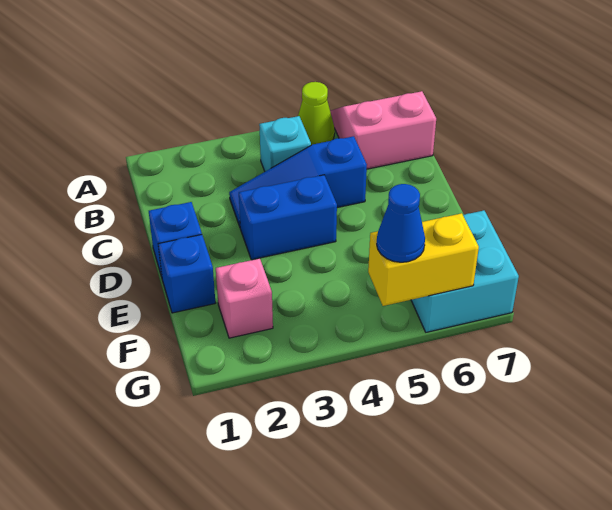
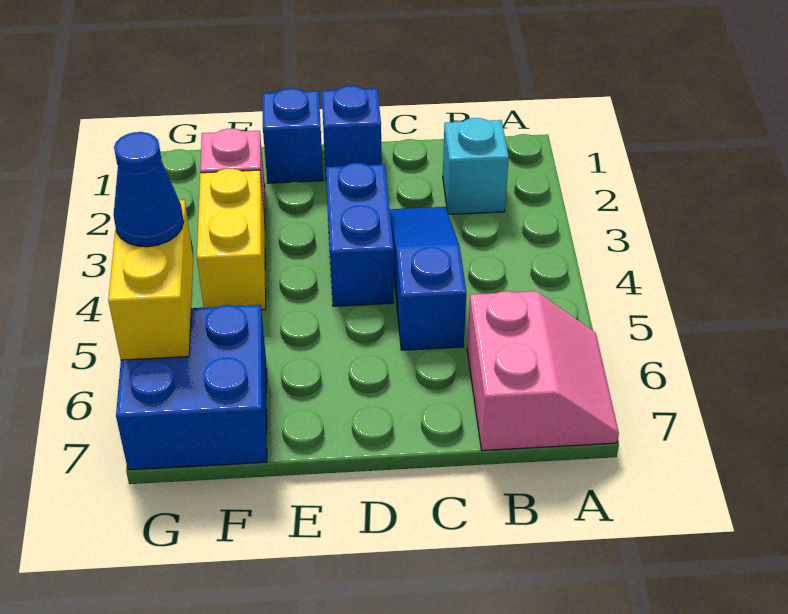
lime cone A5 level 1 -> none
cyan brick B4 level 1 -> cyan brick B2 level 1
none -> yellow brick F3:F4 level 1
cyan brick F6:G7 level 1 -> blue brick F6:G7 level 1

